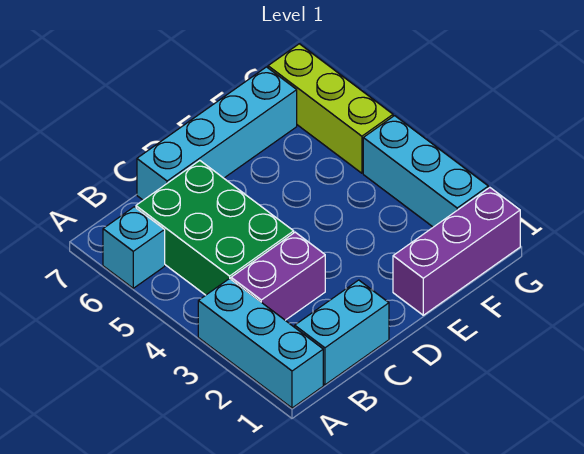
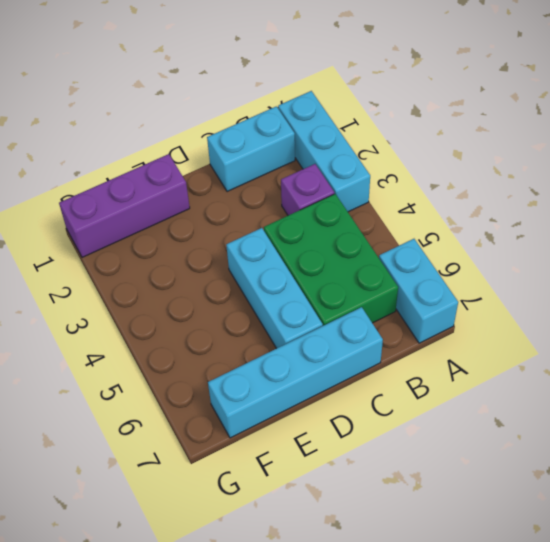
cyan brick A6 level 1 -> cyan brick A6:A7 level 1
purple brick B3:C3 level 1 -> purple brick B3 level 1
cyan brick G2:G4 level 1 -> cyan brick D4:D6 level 1
lime brick G5:G7 level 1 -> none

